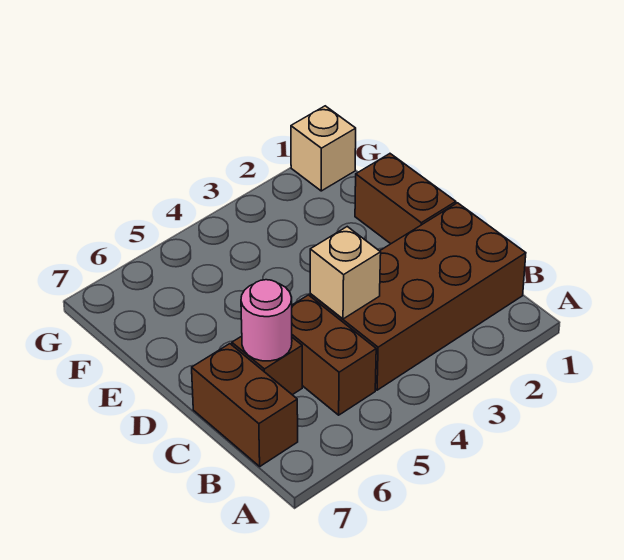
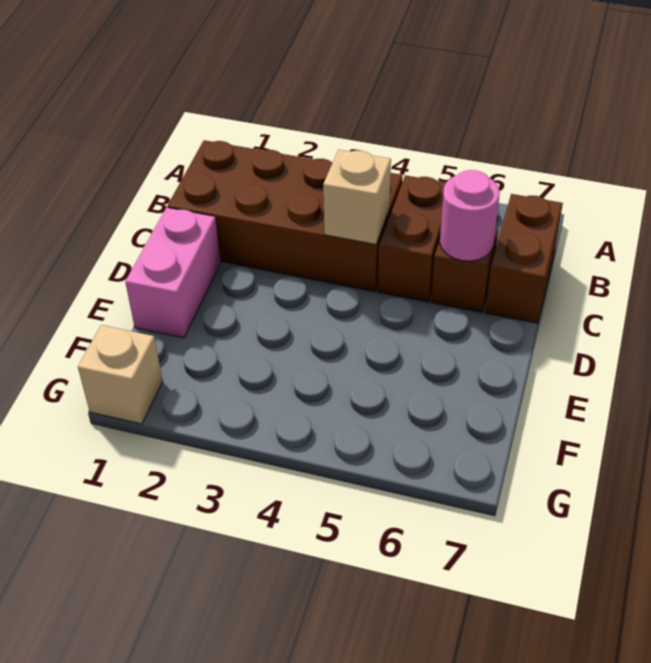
brown brick D1:E1 level 1 -> pink brick D1:E1 level 1

